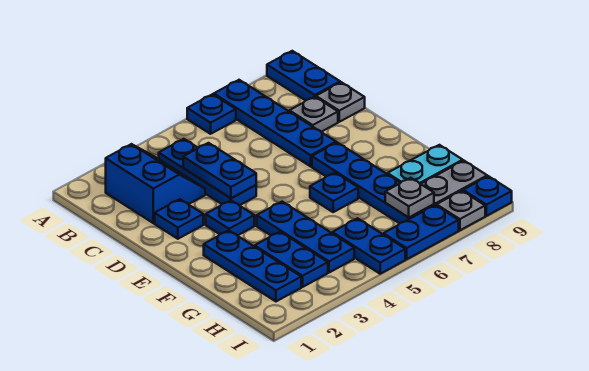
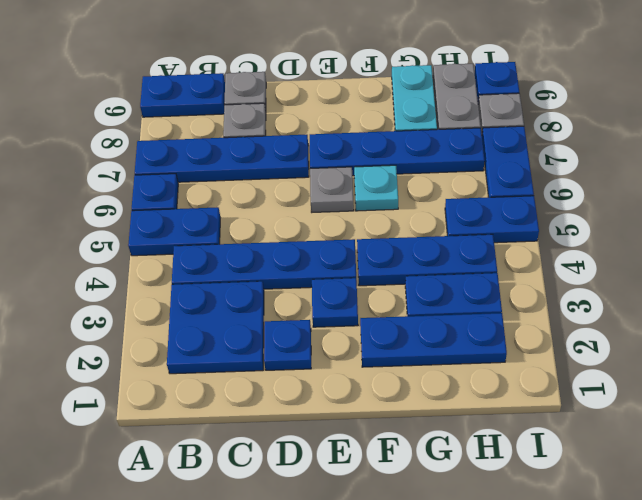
blue slope B2:C3 level 1 top 2 -> blue plate B2:C3 level 1
blue plate B4:D4 level 1 -> blue plate B4:E4 level 1
blue plate C4:D4 level 2 -> blue plate A5:B5 level 1
blue plate F6 level 1 -> cyan plate F6 level 1
grey plate H7 level 2 -> grey plate E6 level 1

